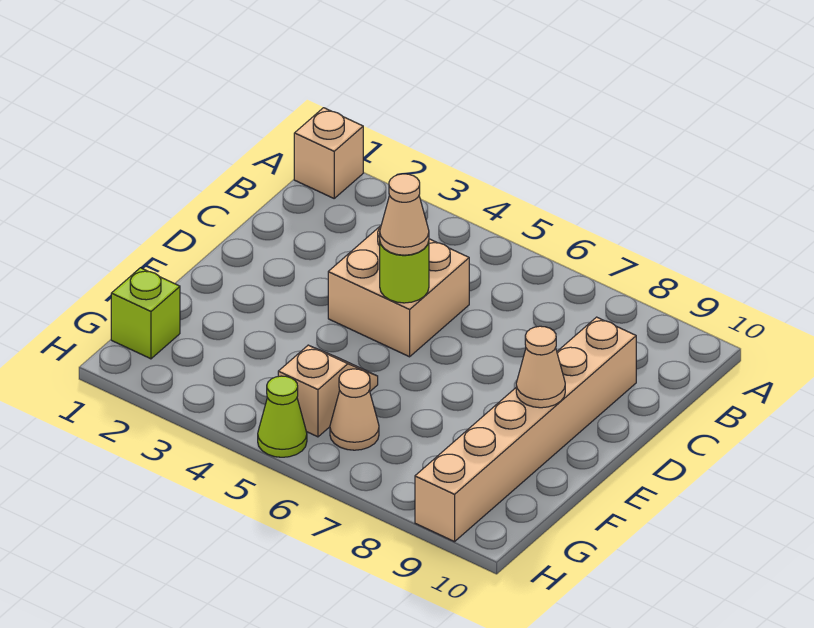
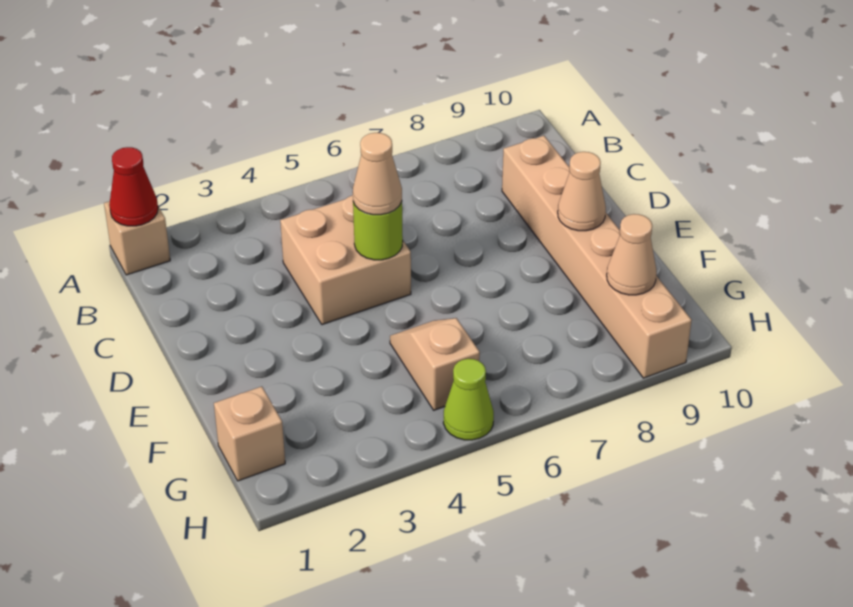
none -> red cone A1 level 2
lime brick G1 level 1 -> tan brick G1 level 1
tan cone G6 level 1 -> tan cone G9 level 2

